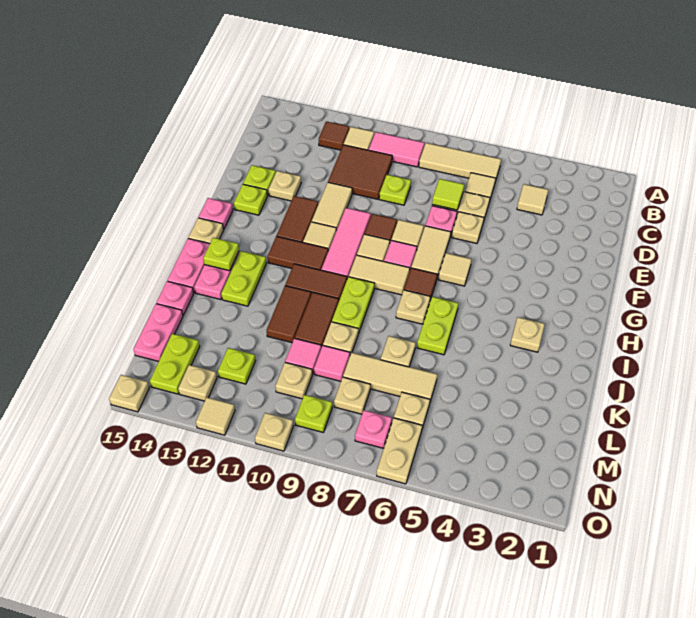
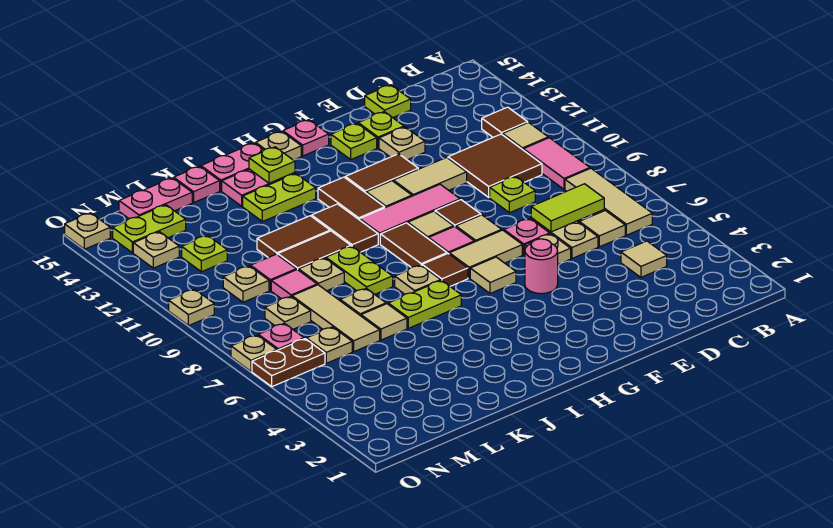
lime tile D7 level 2 -> lime tile C7:D7 level 2
none -> pink round brick F5 level 1
tan tile H8:H9 level 1 -> brown tile H8:H9 level 1
tan plate I3 level 1 -> tan plate O7 level 1
lime plate I9:J9 level 1 -> lime plate J8:J9 level 1
tan plate N6:O6 level 1 -> brown plate N6:O6 level 1
lime plate N9 level 1 -> lime plate D15 level 1
tan tile O12 level 1 -> tan tile K6 level 1

